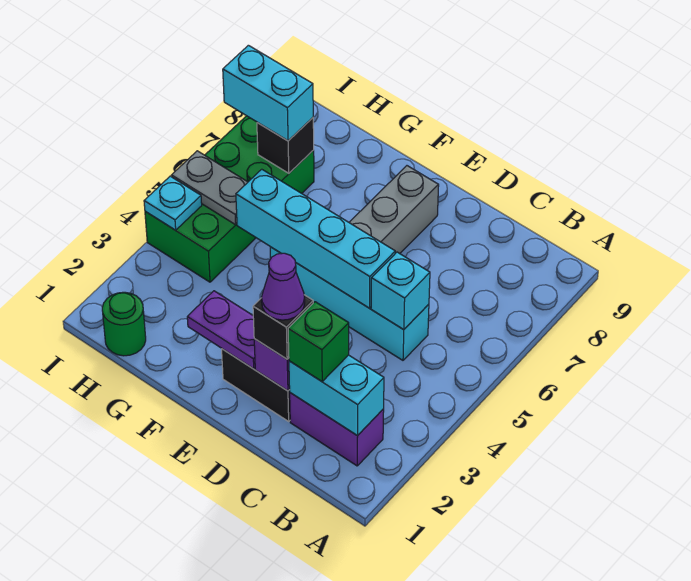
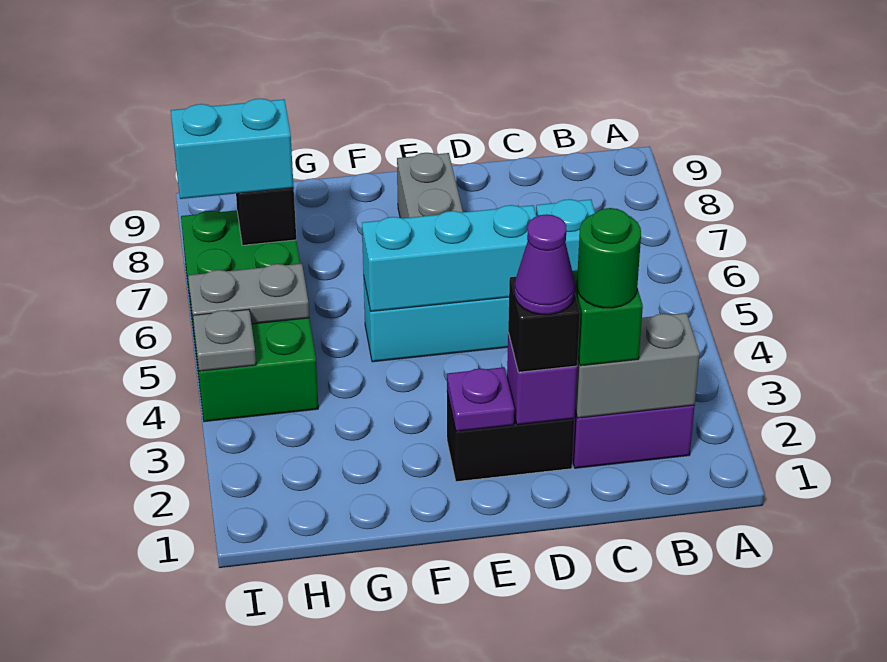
cyan brick B2:C2 level 2 -> grey brick B2:C2 level 2
cyan brick D5:G5 level 2 -> cyan brick D5:F5 level 2
purple plate E2:F2 level 2 -> purple plate E2 level 2
green round brick H1 level 1 -> green round brick C2 level 4
cyan plate I4 level 2 -> grey plate I4 level 2

